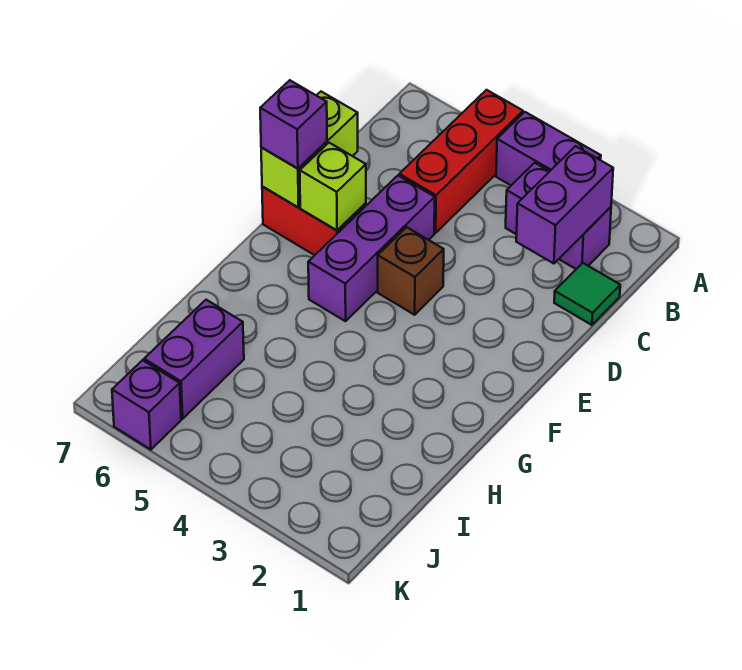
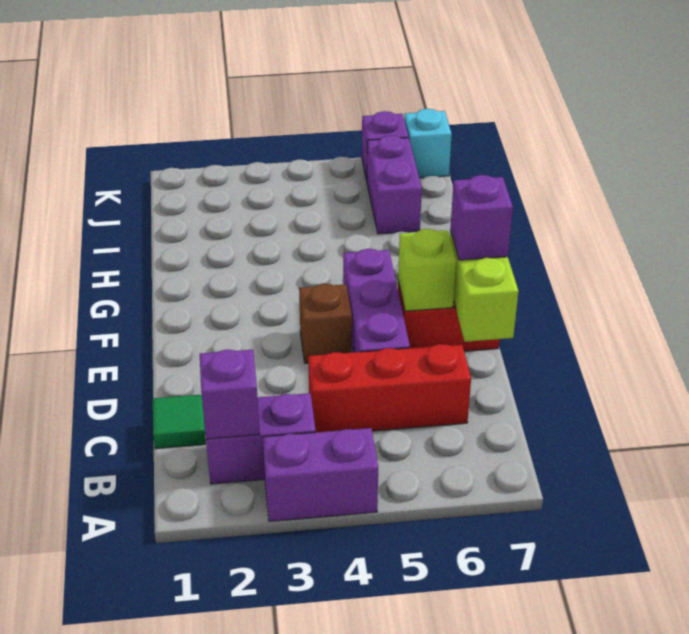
red brick A5:C5 level 1 -> red brick C4:C6 level 1
purple brick B2:C2 level 2 -> purple brick B2 level 2
none -> cyan brick K7 level 1

